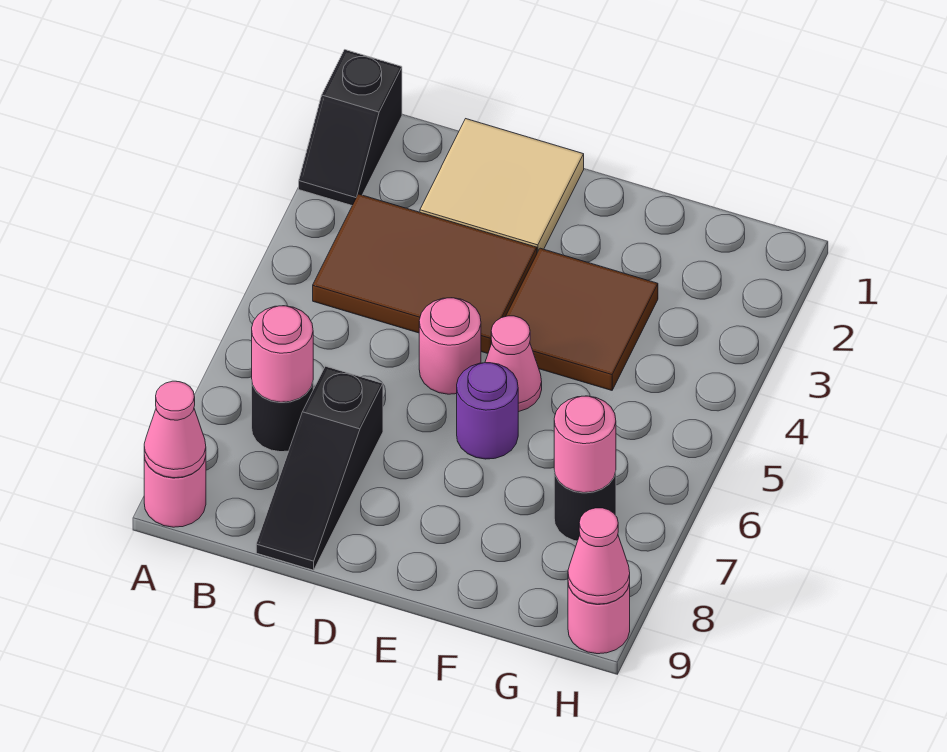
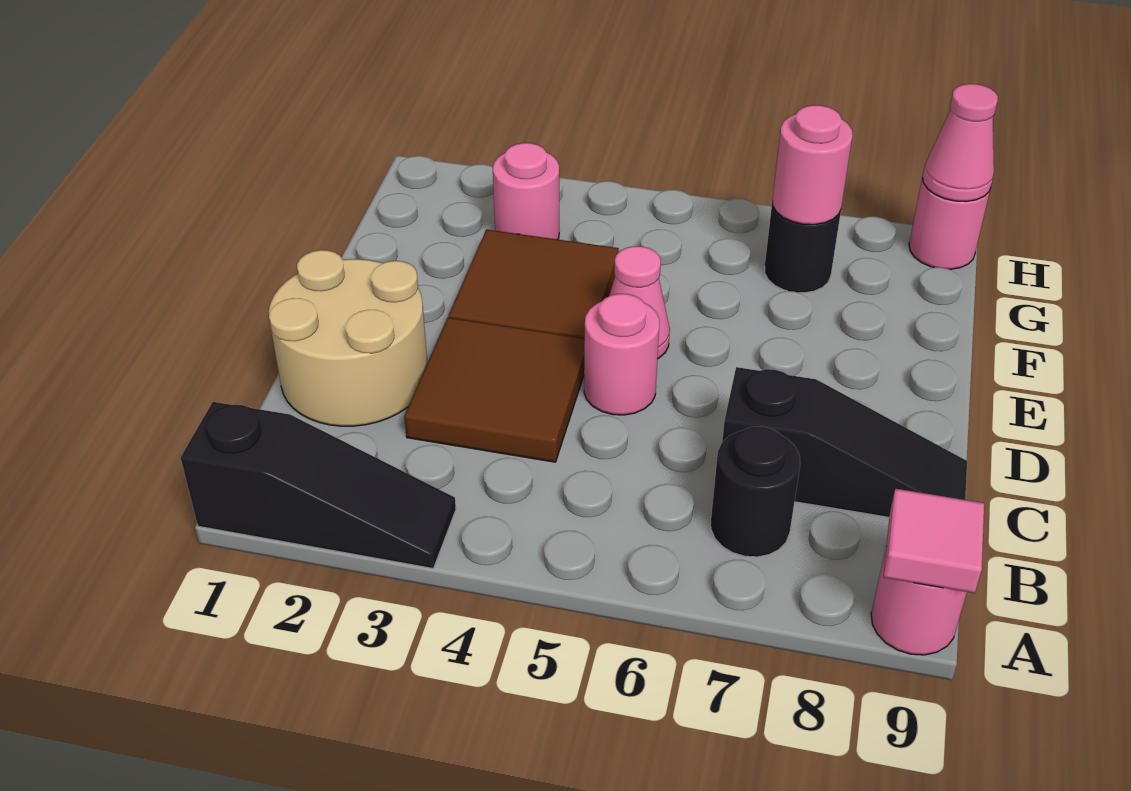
black slope A1:A2 level 1 top 1 -> black slope A1:A3 level 1 top 1
pink cone A9 level 2 -> pink tile A9 level 2
brown tile B3:D4 level 1 -> brown tile C3:D4 level 1
pink round brick B7 level 2 -> pink round brick G3 level 1
tan tile C1:D2 level 1 -> tan round brick C1:D2 level 1
purple round brick E6 level 1 -> none

